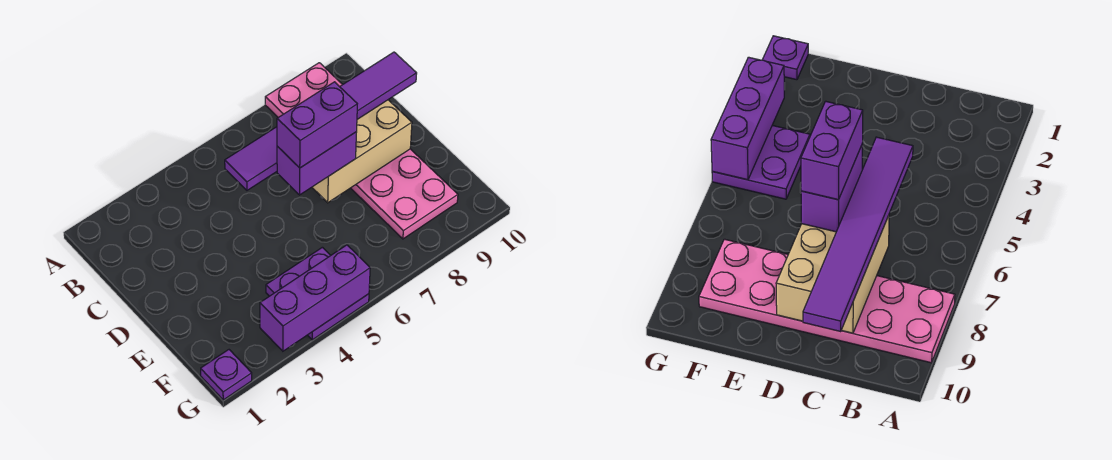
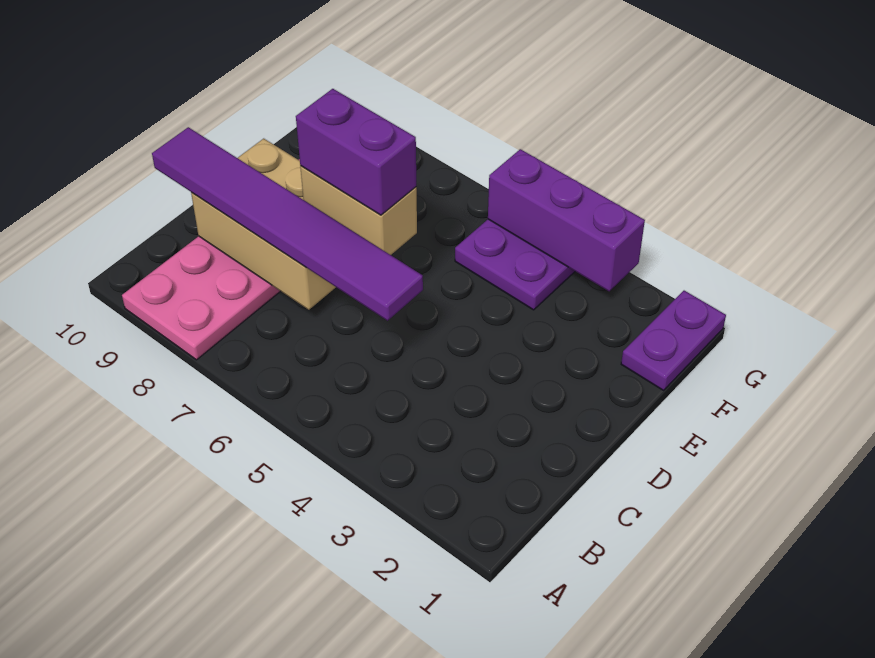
purple brick D6:D7 level 3 -> tan brick D6:D7 level 3
purple plate G1 level 1 -> purple plate F1:G1 level 1

